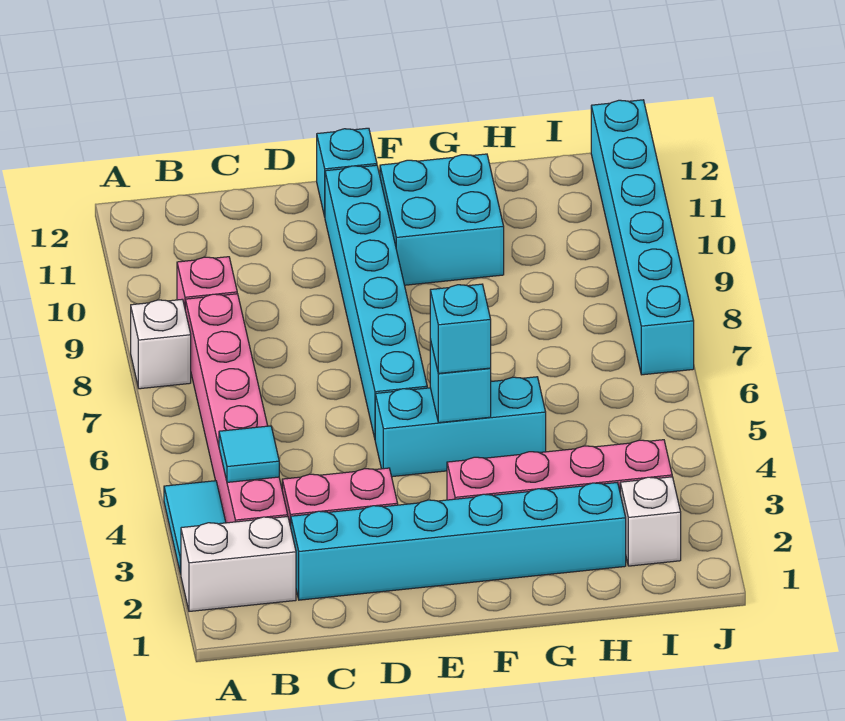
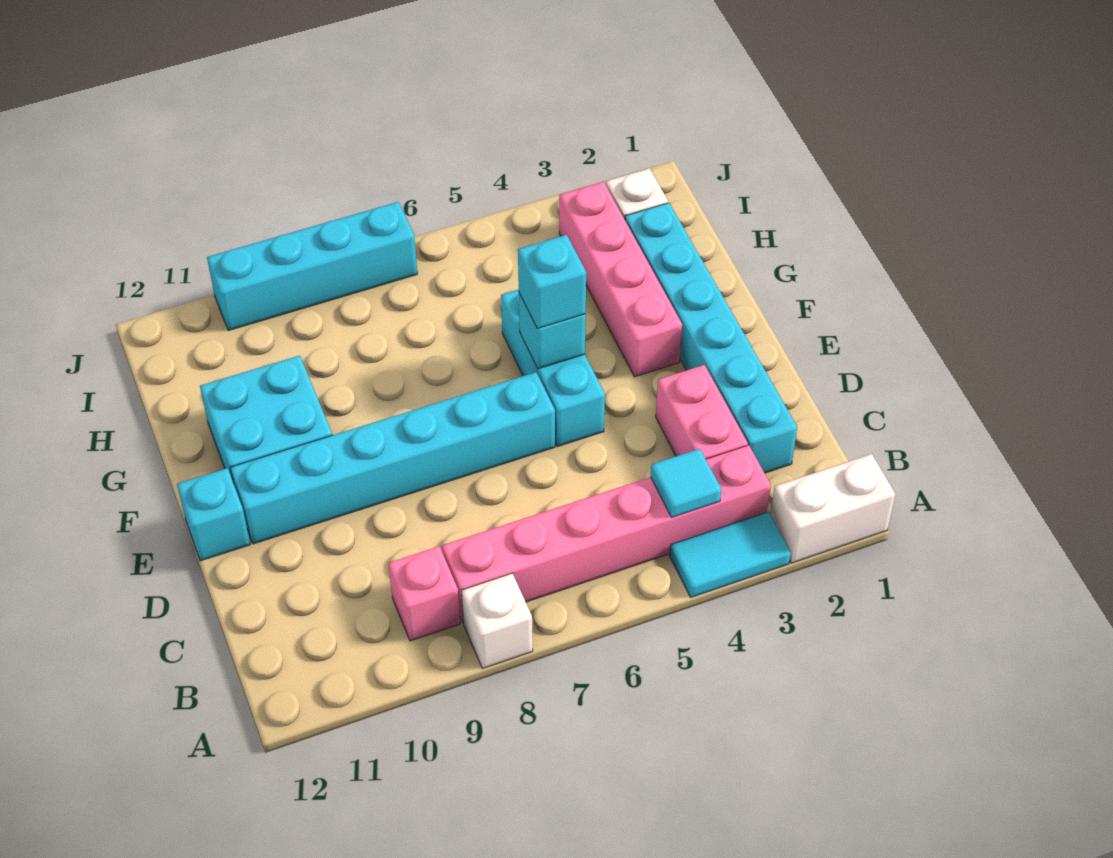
white brick A2:B2 level 1 -> white brick A1:A2 level 1
cyan brick J7:J12 level 1 -> cyan brick J7:J10 level 1

